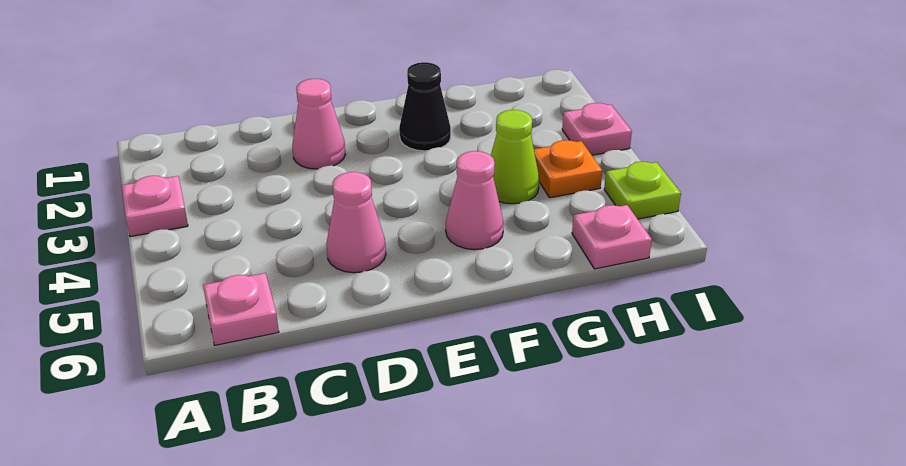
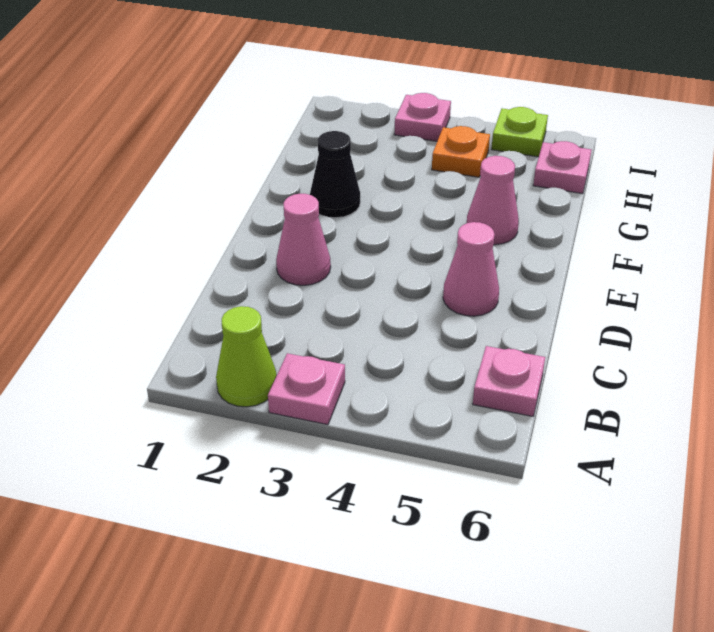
lime cone G4 level 1 -> lime cone A2 level 1

